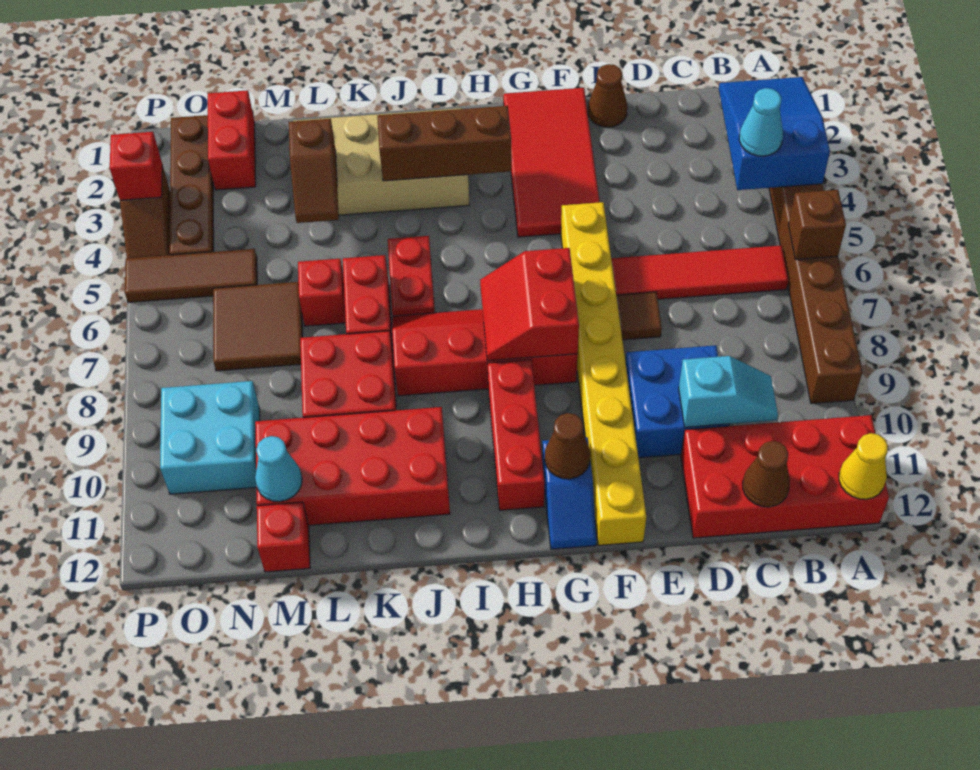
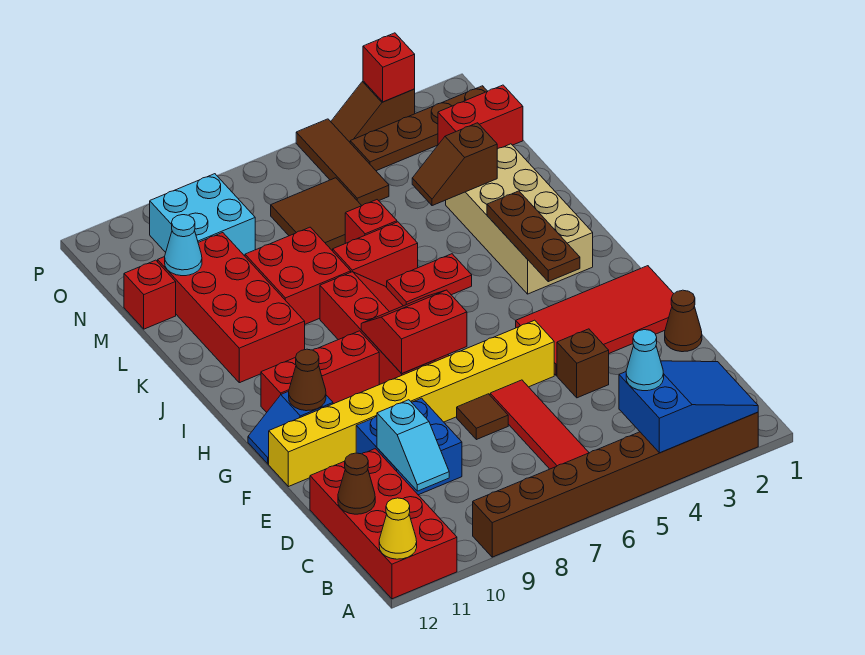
brown brick A6 level 2 -> brown brick E4 level 1
brown brick H3:J3 level 2 -> brown plate H3:J3 level 2

